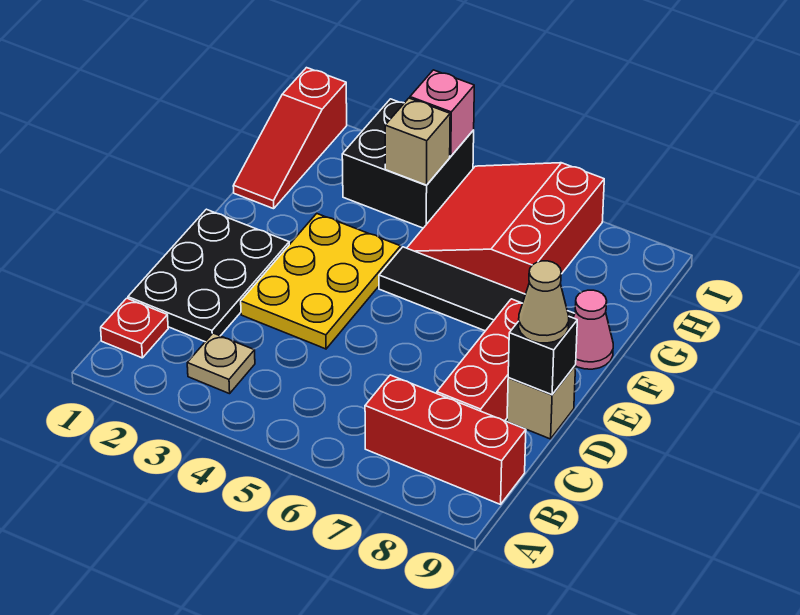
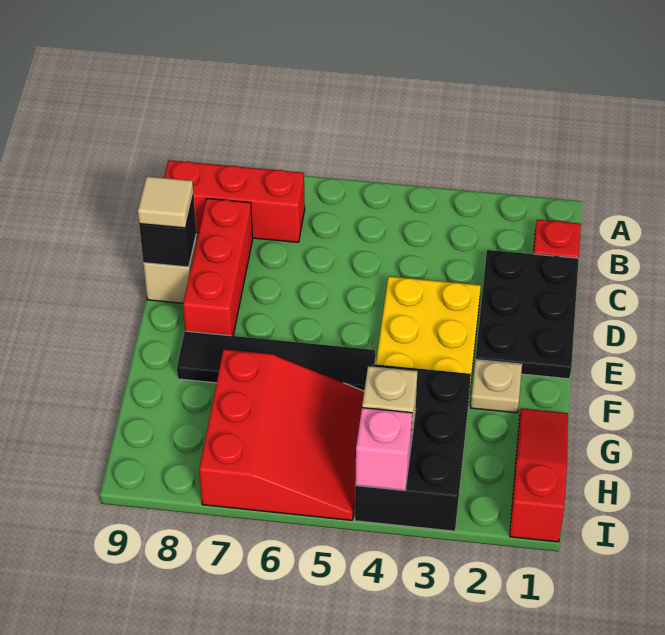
tan plate B3 level 1 -> tan plate F2 level 1
tan cone D9 level 3 -> tan tile D9 level 3
pink cone F9 level 1 -> none
black brick H3:I4 level 1 -> black brick G3:I4 level 1

